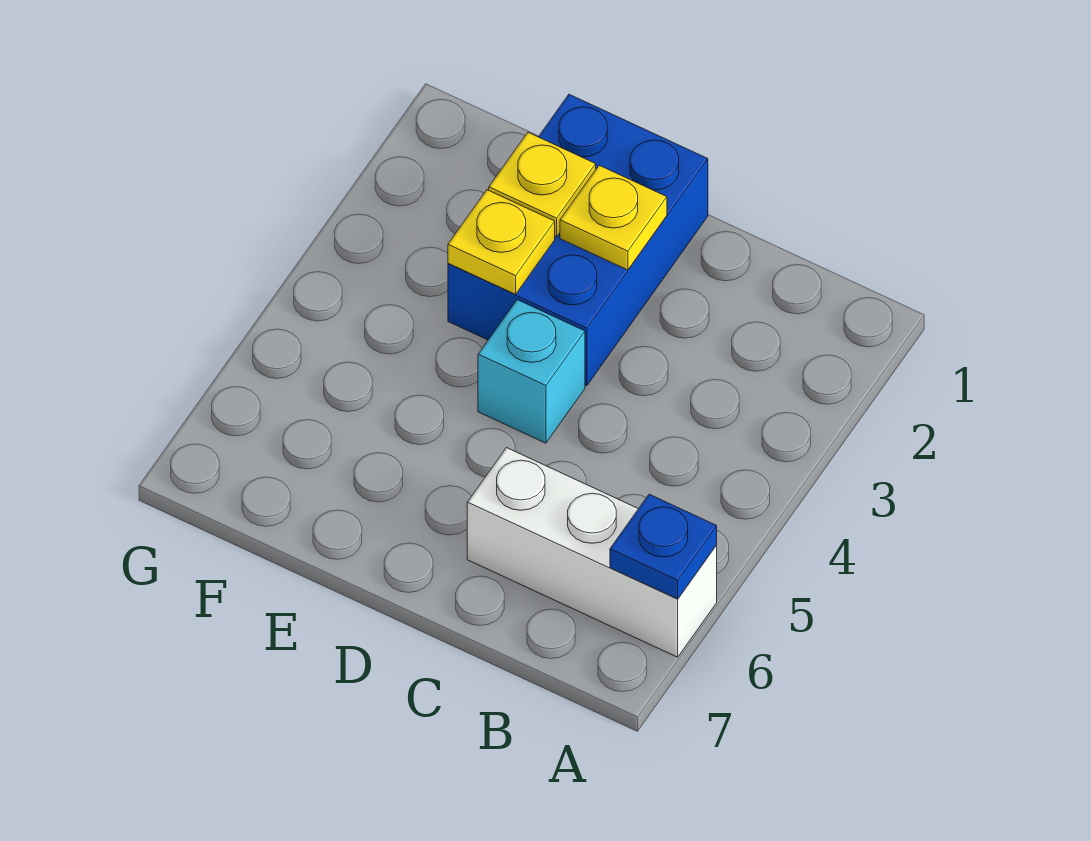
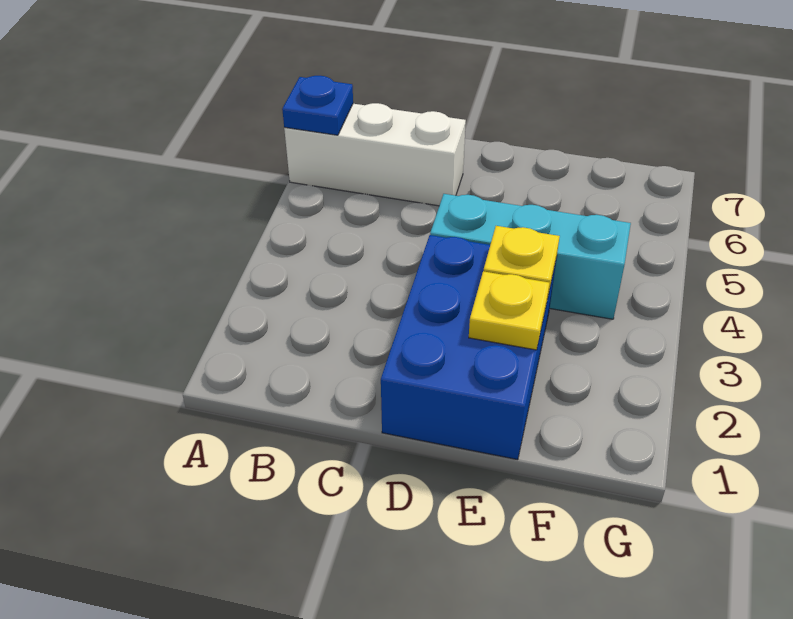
yellow plate D2 level 2 -> none
cyan brick D4 level 1 -> cyan brick D4:F4 level 1

